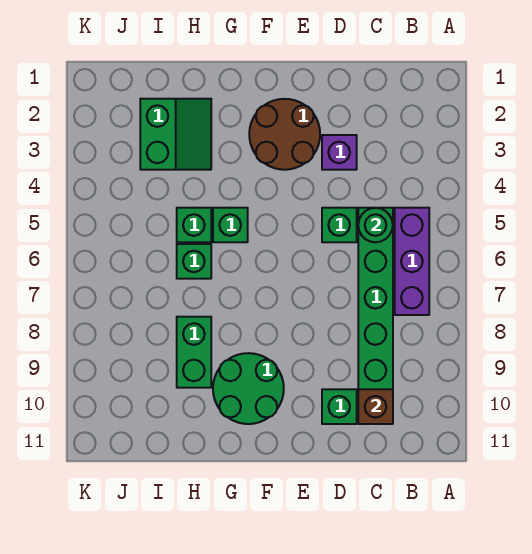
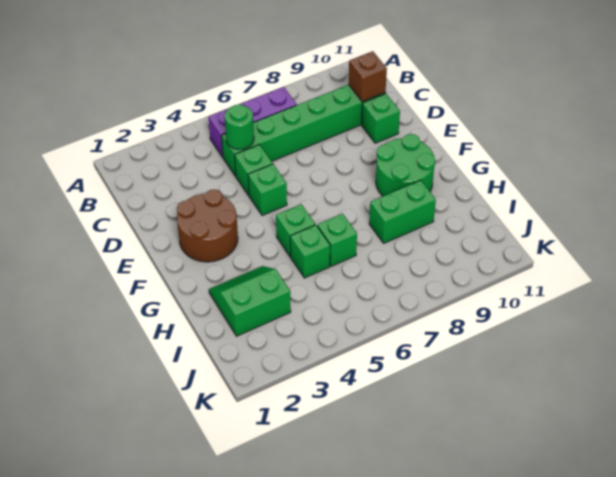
purple brick D3 level 1 -> none
none -> green brick E5 level 1

